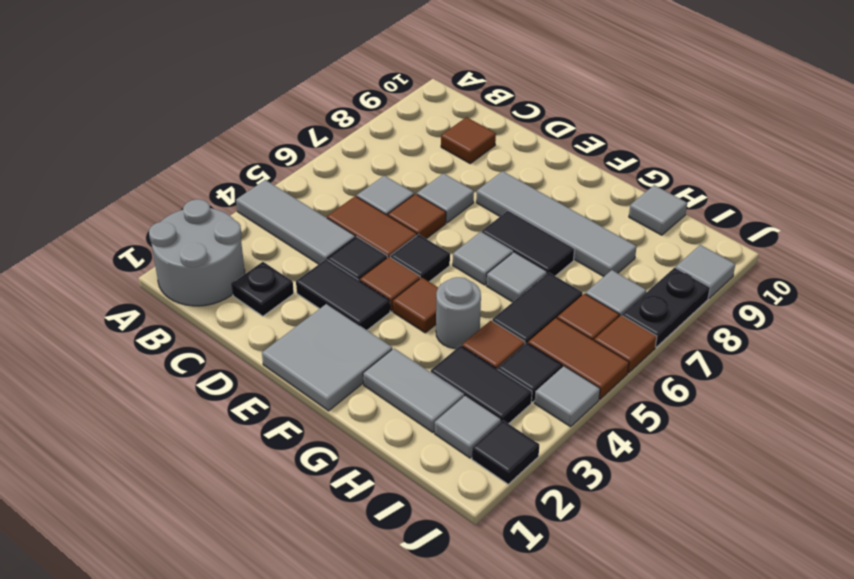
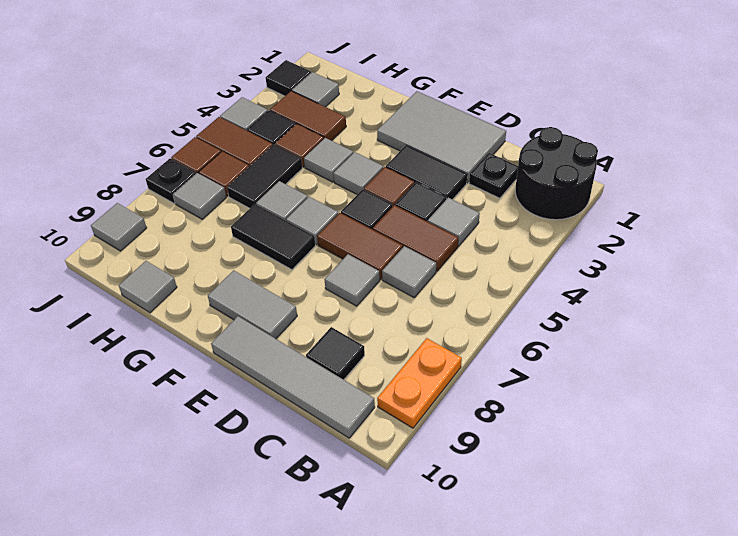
grey round brick A1:B2 level 1 -> black round brick A1:B2 level 1
grey tile A4:C4 level 1 -> grey tile C4 level 1
none -> orange plate A8:A9 level 1
brown tile C9 level 1 -> black tile C9 level 1
brown tile D6 level 1 -> brown tile D6:E6 level 1
grey tile E1:F2 level 1 -> grey tile D1:F2 level 1
grey tile E8:H8 level 1 -> grey tile B10:E10 level 1
brown tile F4 level 1 -> grey tile F4 level 1
grey tile G2:H2 level 1 -> grey tile E9:F9 level 1
grey round brick G4 level 1 -> grey tile G4 level 1
black tile H3:I3 level 1 -> brown tile H3:I3 level 1
black plate J7:J8 level 1 -> black plate J7 level 1

